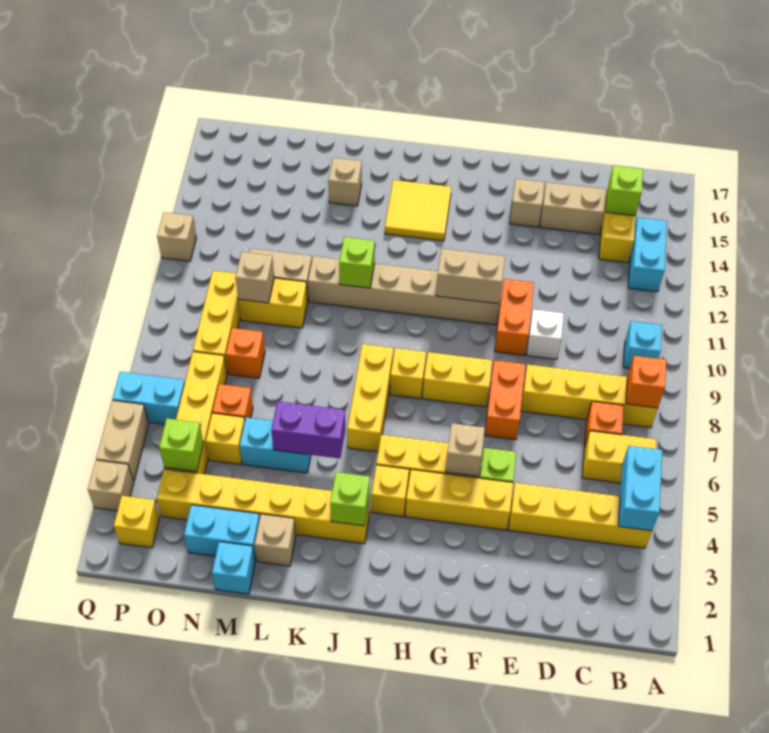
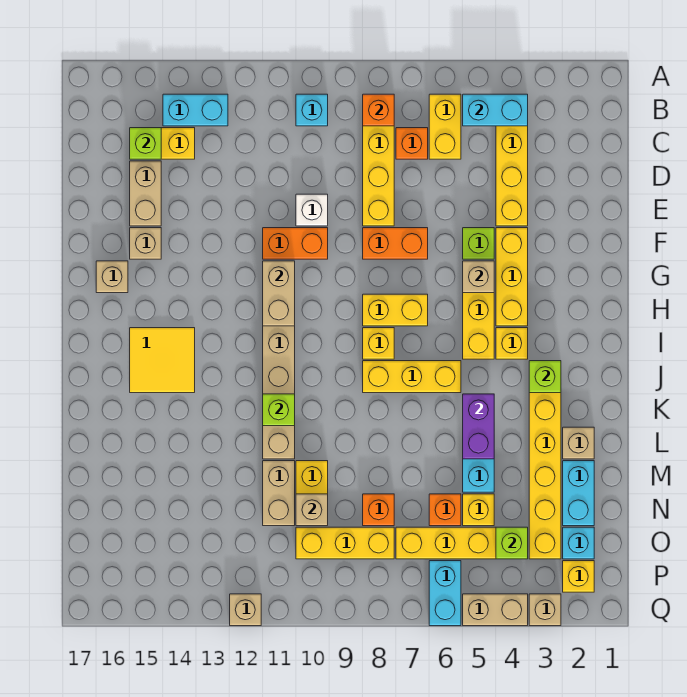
yellow brick G8:H8 level 1 -> yellow brick H7:H8 level 1
tan brick L15 level 1 -> tan brick G16 level 1
cyan brick M1 level 1 -> cyan brick O2 level 1

